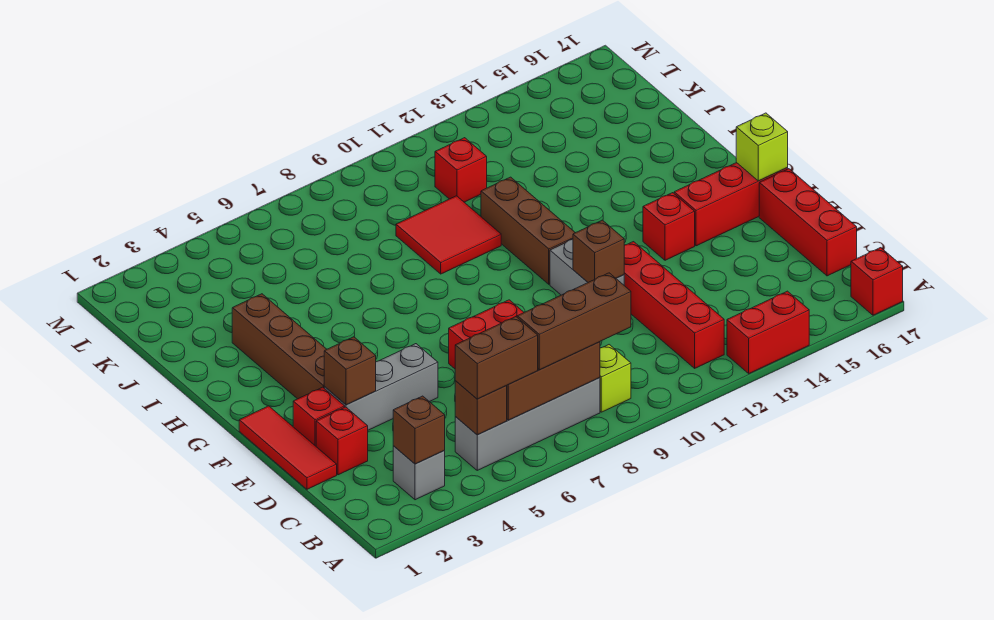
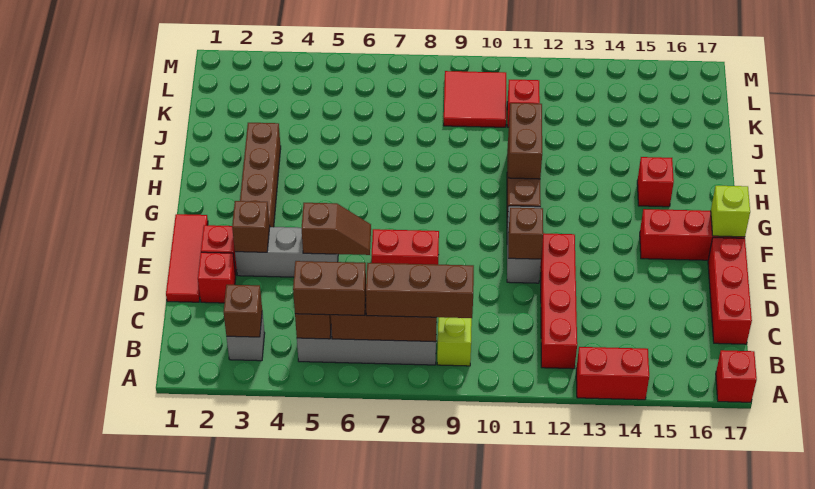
none -> brown slope E5:E6 level 2 top 5
red brick F14 level 1 -> red brick H15 level 1
none -> brown brick H11:I11 level 2
red tile I9:J10 level 1 -> red tile K9:L10 level 1

